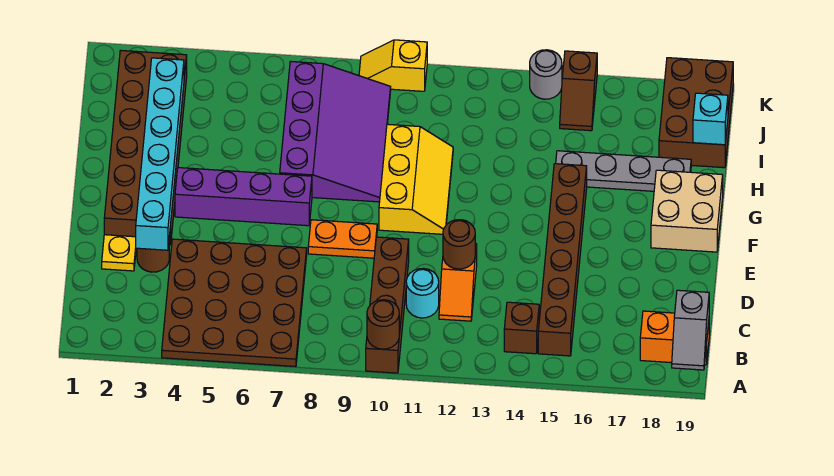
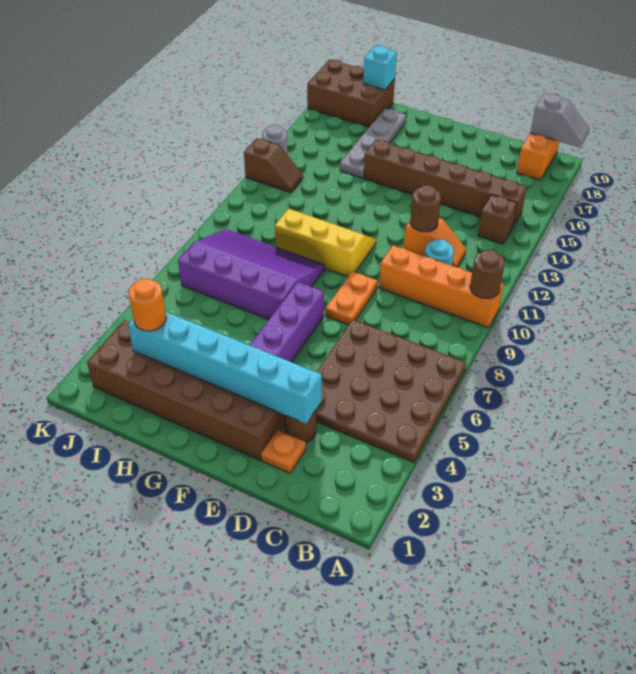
brown brick A10:D10 level 1 -> orange brick A10:D10 level 1
yellow plate D2 level 1 -> orange plate D2 level 1
tan brick F18:G19 level 1 -> none
none -> orange round brick I3 level 3
brown slope J15:K15 level 1 top K -> brown slope J13:K13 level 1 top K
yellow slope K9:K10 level 1 top 10 -> none

